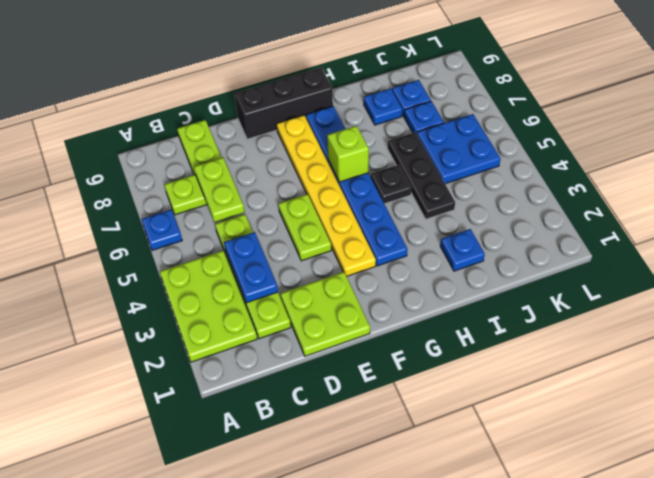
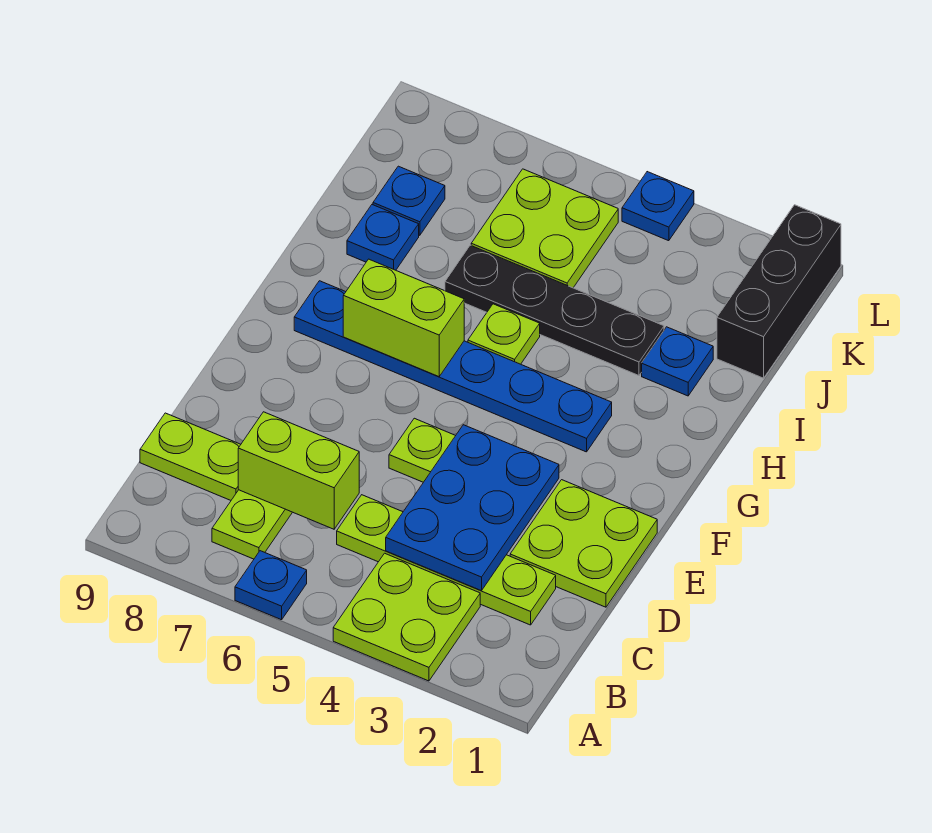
lime plate A2:B4 level 1 -> lime plate A3:B4 level 1
blue plate C3:C4 level 2 -> blue plate C3:E4 level 2
lime plate C6:C7 level 2 -> lime brick C6:C7 level 2
black brick E9:G9 level 1 -> black brick J1:L1 level 1
yellow plate F3:F8 level 1 -> none
lime brick G6 level 2 -> lime brick G6:G7 level 2
black plate H5 level 1 -> lime plate H5 level 1
black plate I4:I6 level 1 -> black plate I3:I6 level 1
blue plate J5:K6 level 1 -> lime plate J5:K6 level 1
blue plate J7 level 1 -> blue plate L4 level 1

